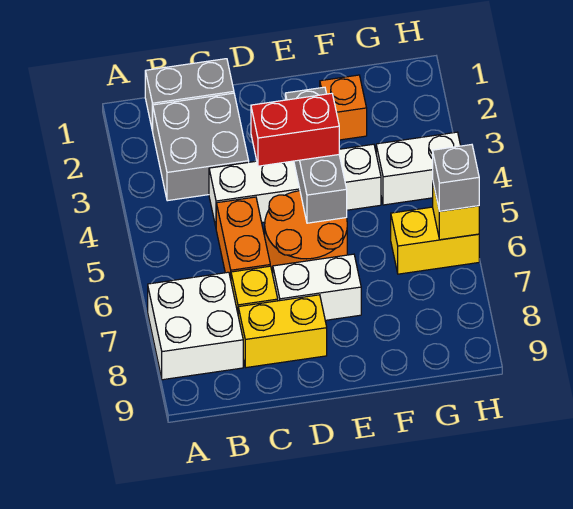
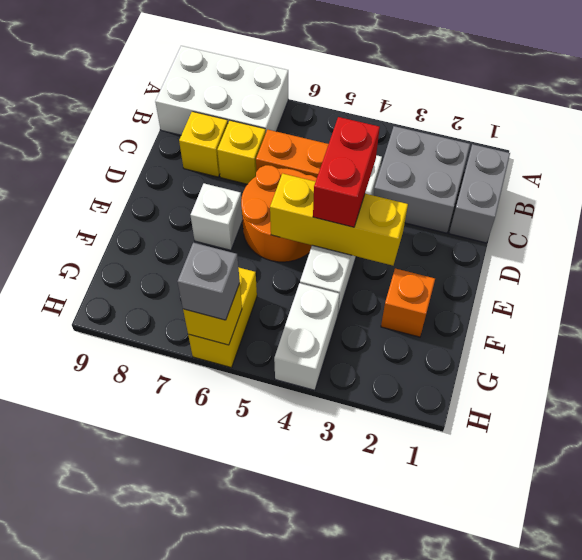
white brick A7:B8 level 1 -> white brick A7:B9 level 1
yellow brick C8:D8 level 1 -> yellow brick C8 level 1
white brick D7:E7 level 1 -> white brick E7 level 1
grey brick E3:E5 level 2 -> yellow brick E3:E5 level 2

